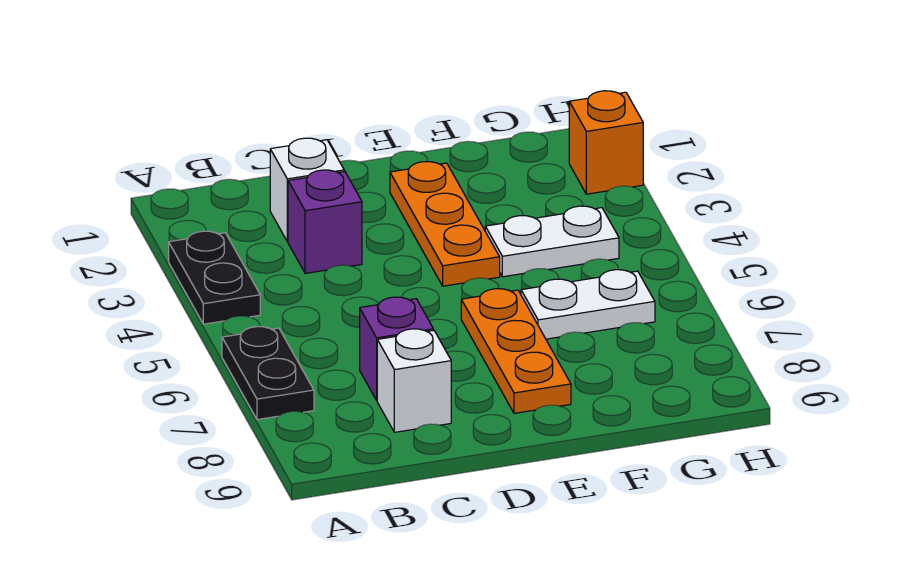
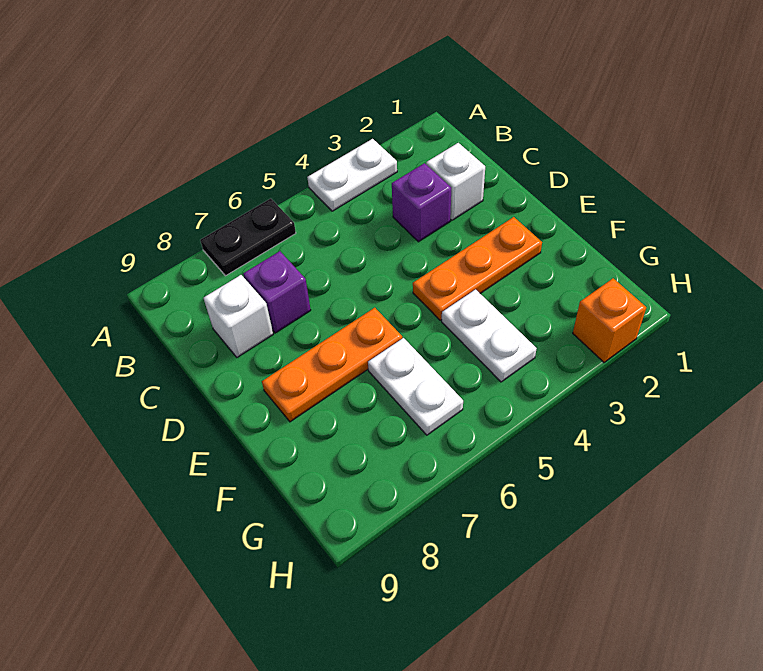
black plate A3:A4 level 1 -> white plate A3:A4 level 1

